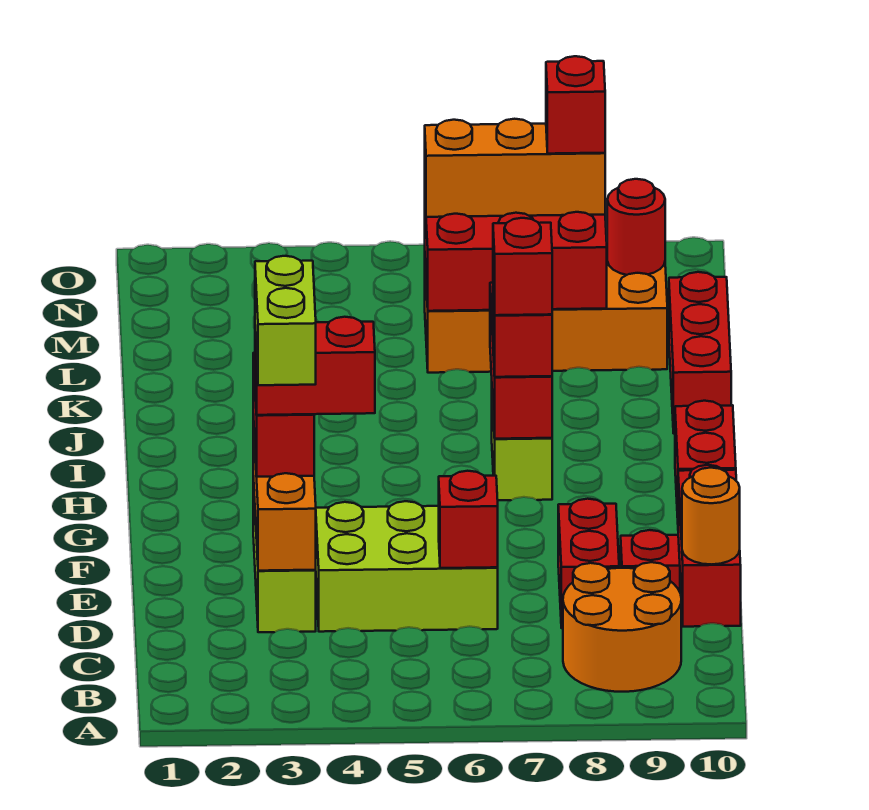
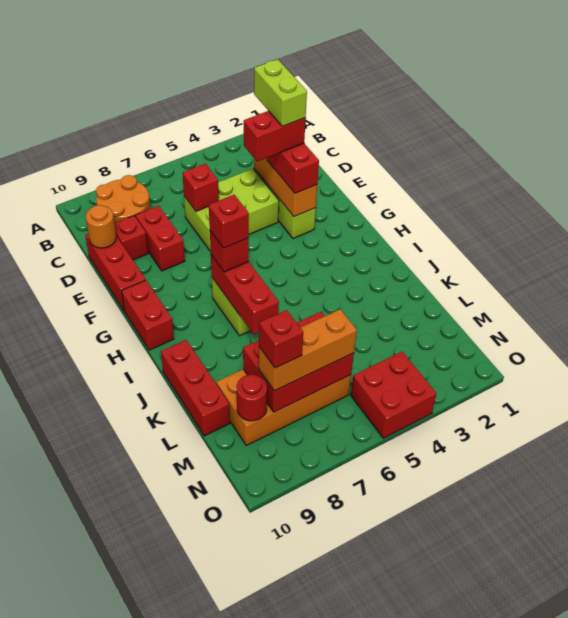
none -> red brick N4:O5 level 1

